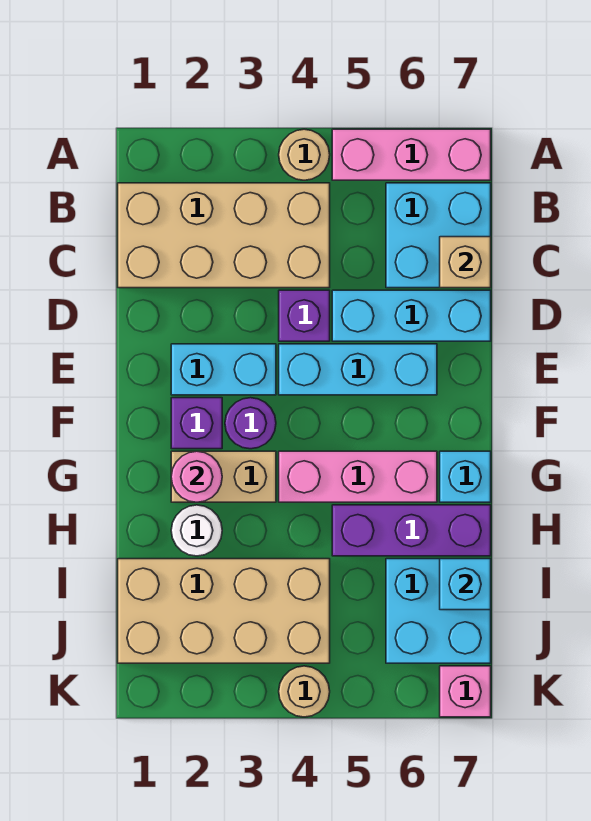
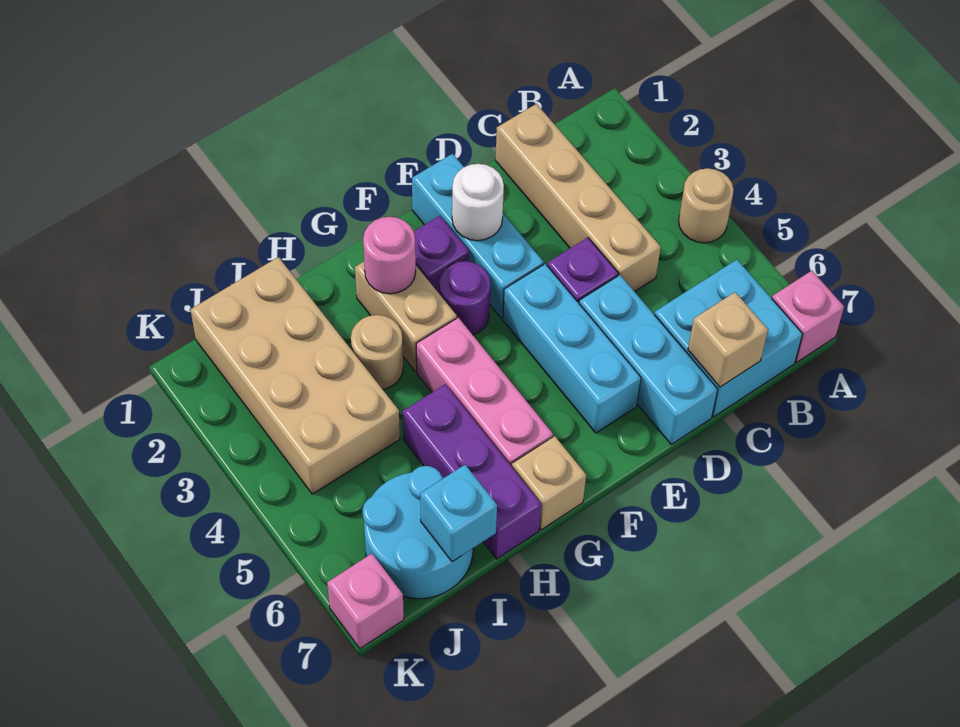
pink brick A5:A7 level 1 -> pink brick A7 level 1
tan brick B1:C4 level 1 -> tan brick C1:C4 level 1
cyan brick E2:E3 level 1 -> cyan brick E1:E3 level 1
cyan brick G7 level 1 -> tan brick G7 level 1
white round brick H2 level 1 -> white round brick E2 level 2
cyan brick I6:J7 level 1 -> cyan round brick I6:J7 level 1
tan round brick K4 level 1 -> tan round brick H3 level 1

